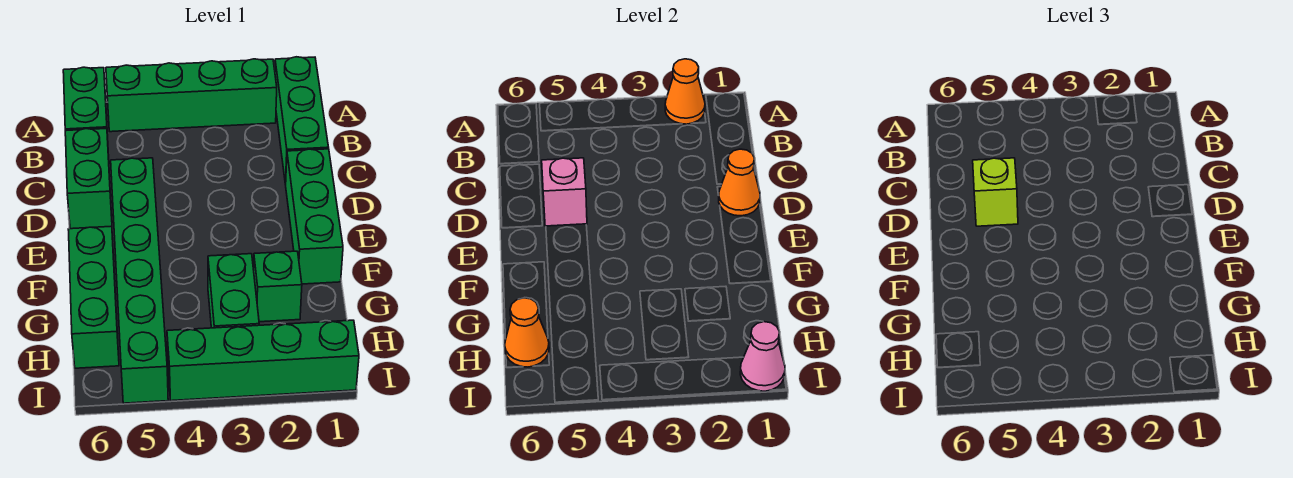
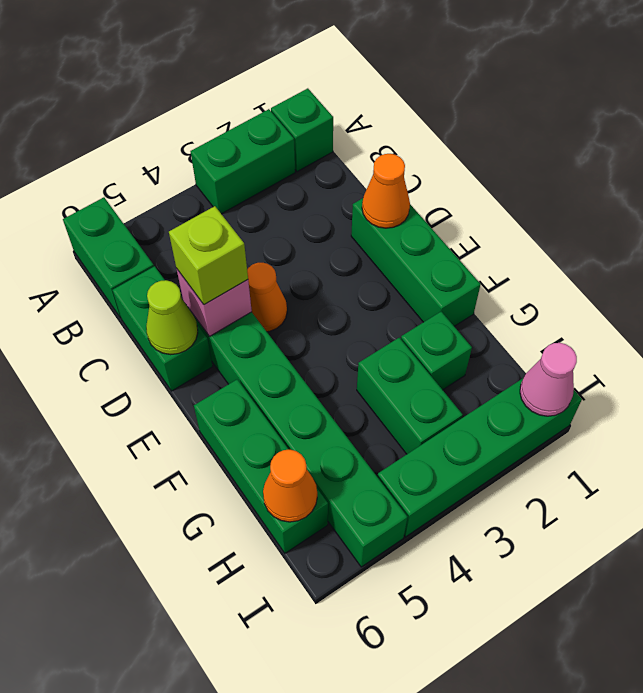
green brick A1:C1 level 1 -> green brick A1 level 1
green brick A2:A5 level 1 -> green brick A2:A3 level 1
orange cone A2 level 2 -> orange cone D4 level 1
none -> lime cone D6 level 2

